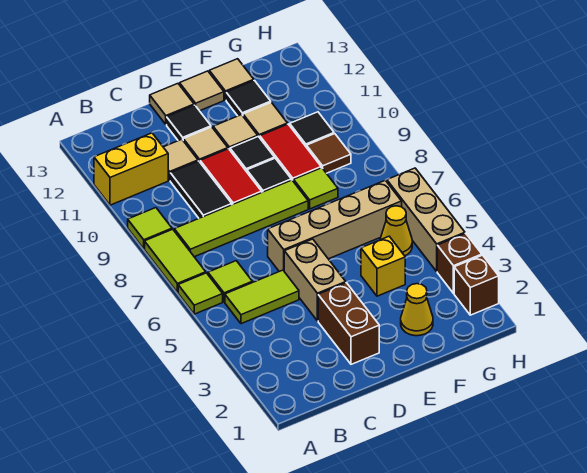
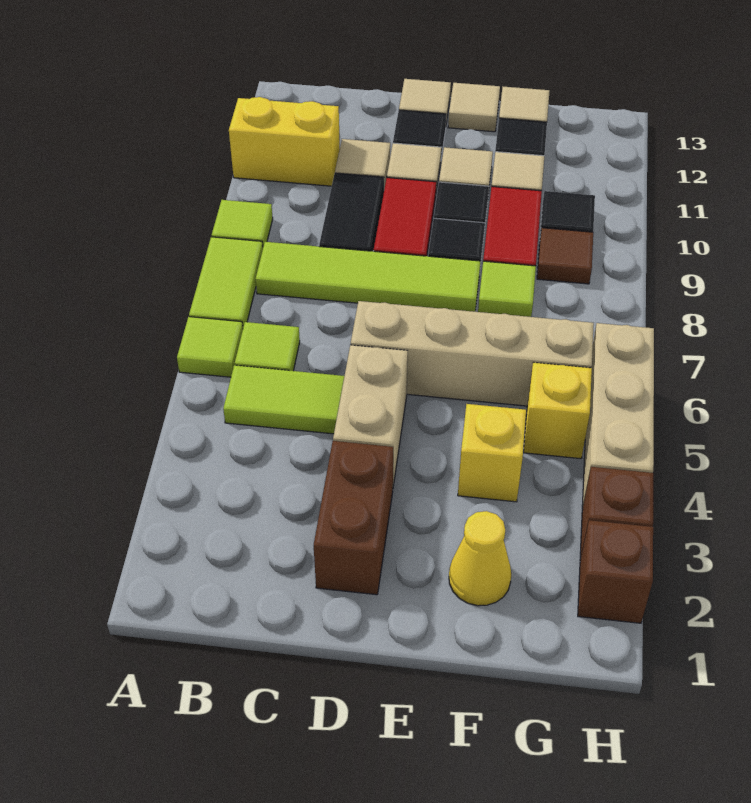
yellow cone G5 level 1 -> yellow brick G5 level 1

